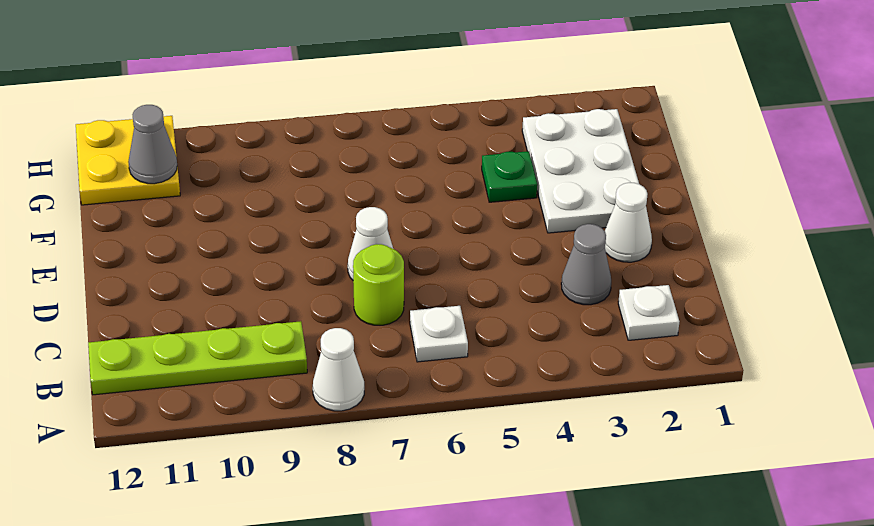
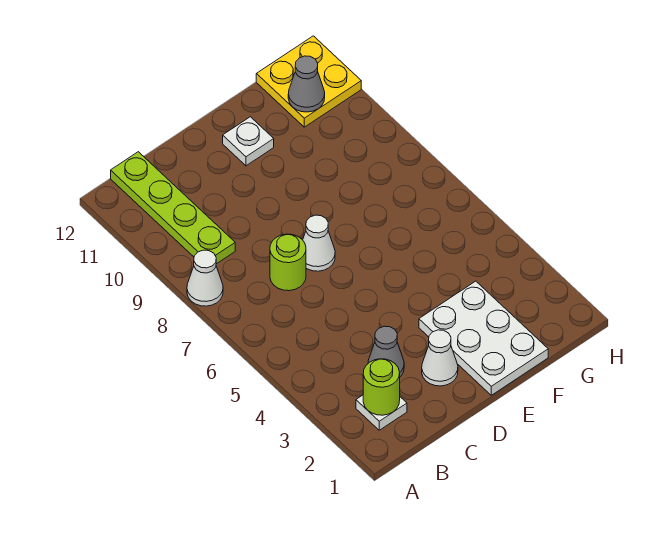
none -> lime round brick B2 level 2
white plate B6 level 1 -> white plate E11 level 1
white plate E2:G3 level 1 -> white plate E1:F3 level 1
green plate F4 level 1 -> none

